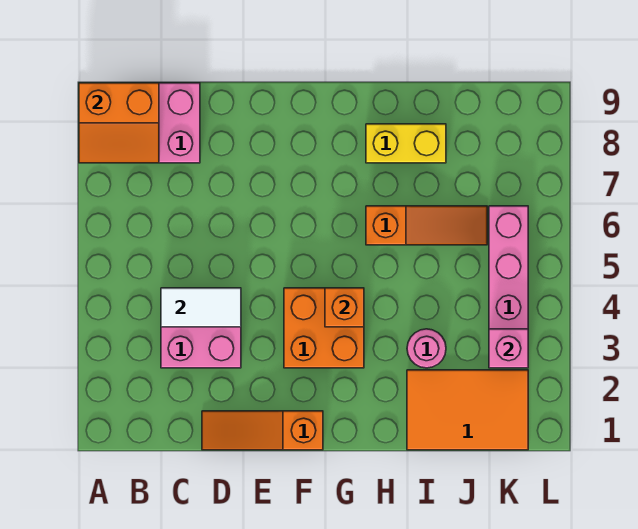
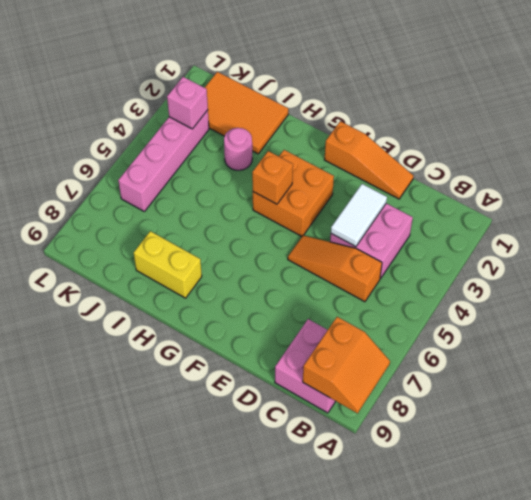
orange slope A8:B9 level 2 top 9 -> orange slope A8:B9 level 2 top B
white tile C4:D4 level 2 -> white tile D3:D4 level 2
orange slope H6:J6 level 1 top H -> orange slope C5:E5 level 1 top C

